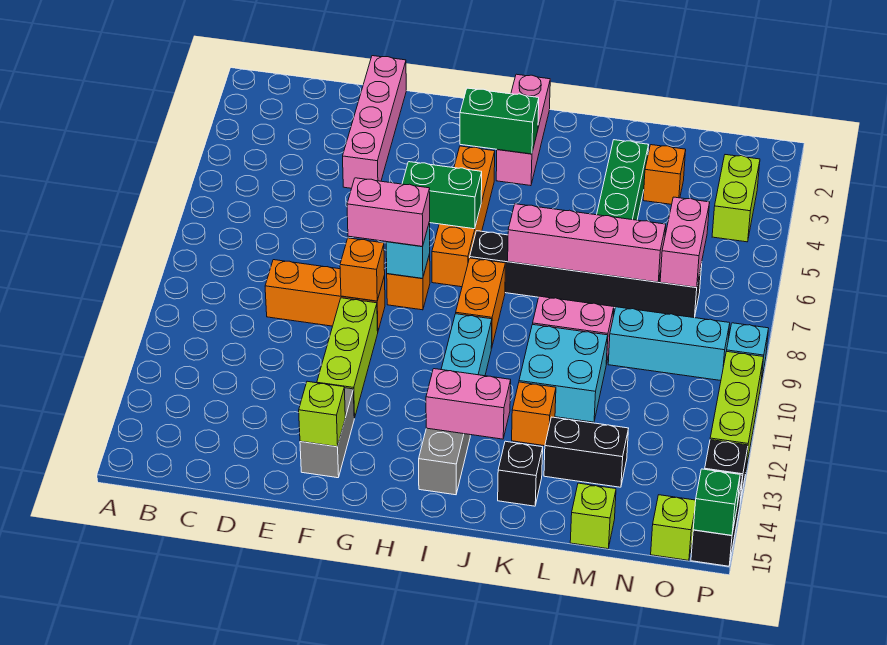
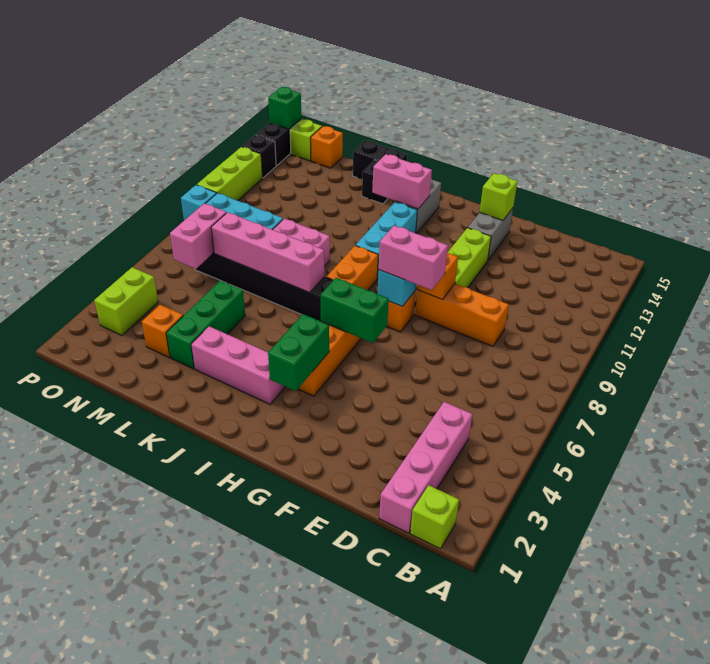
pink brick E1:E4 level 1 -> pink brick C1:C4 level 1
green brick H3:I3 level 2 -> green brick H3:H4 level 2
pink brick I1:I3 level 1 -> pink brick I3:K3 level 1
cyan brick K10:L11 level 1 -> none
orange brick K12 level 1 -> orange brick N15 level 1
black brick L13:M13 level 1 -> black brick K15:L15 level 1
lime brick M15 level 1 -> lime brick B1 level 1

